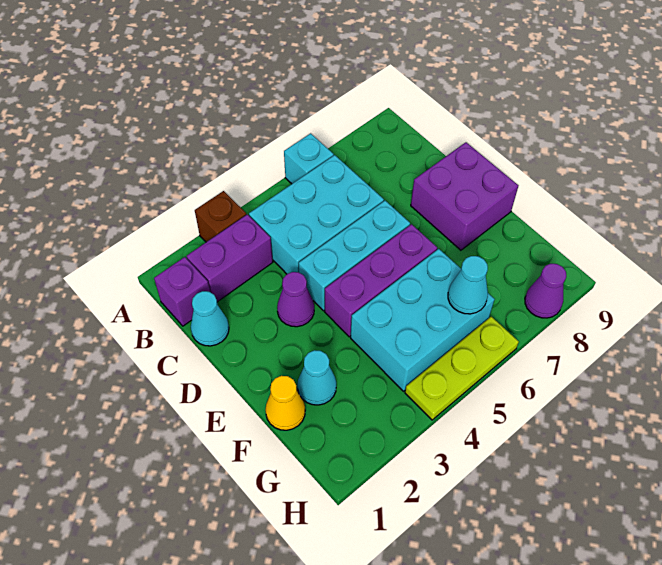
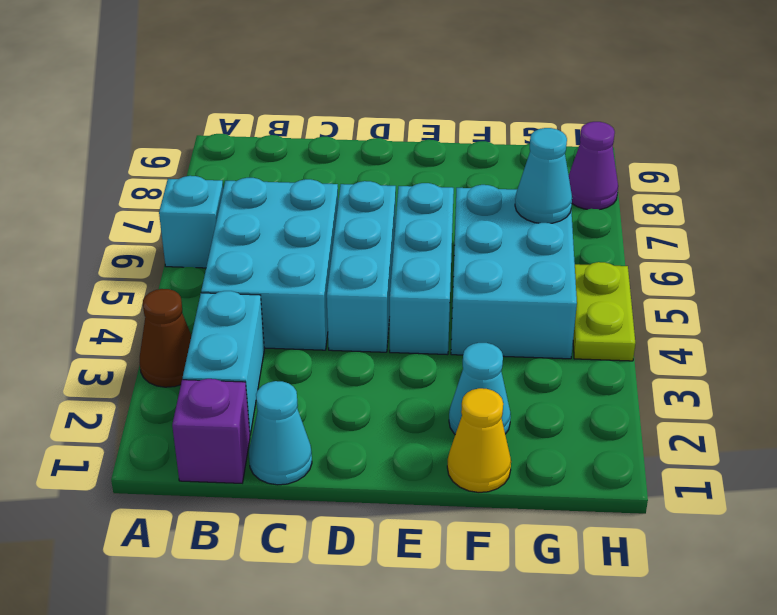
brown brick A3 level 1 -> brown cone A3 level 1
purple brick B2:B3 level 1 -> cyan brick B2:B3 level 1
purple cone D3 level 1 -> none
purple brick D8:E9 level 1 -> none
purple brick E4:E6 level 1 -> cyan brick E4:E6 level 1
lime plate H4:H6 level 1 -> lime plate H4:H5 level 1

